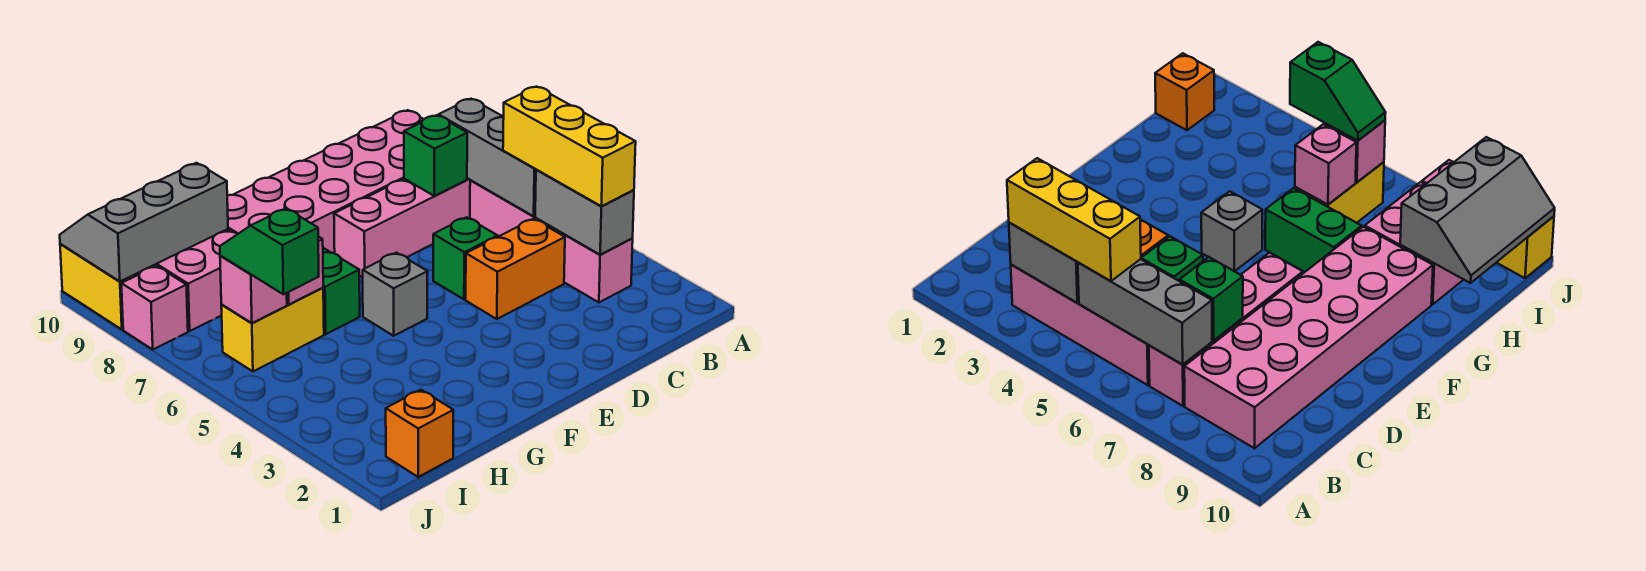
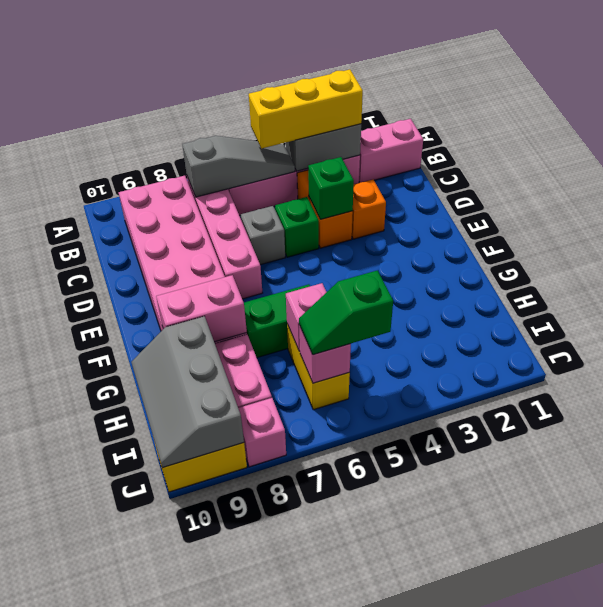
none -> pink brick B1:B2 level 1
grey brick B5:B7 level 2 -> grey slope B5:B7 level 2 top 7
green brick C7 level 2 -> green brick D4 level 2
grey brick F5 level 1 -> grey brick D6 level 1
none -> pink brick G8:G9 level 2
orange brick I1 level 1 -> orange brick D3 level 1

